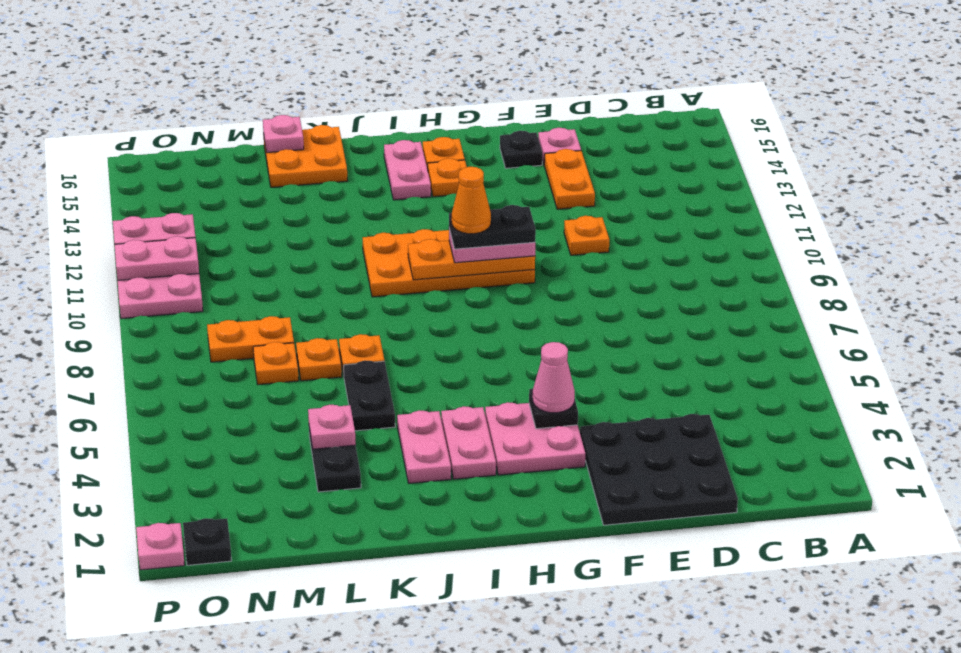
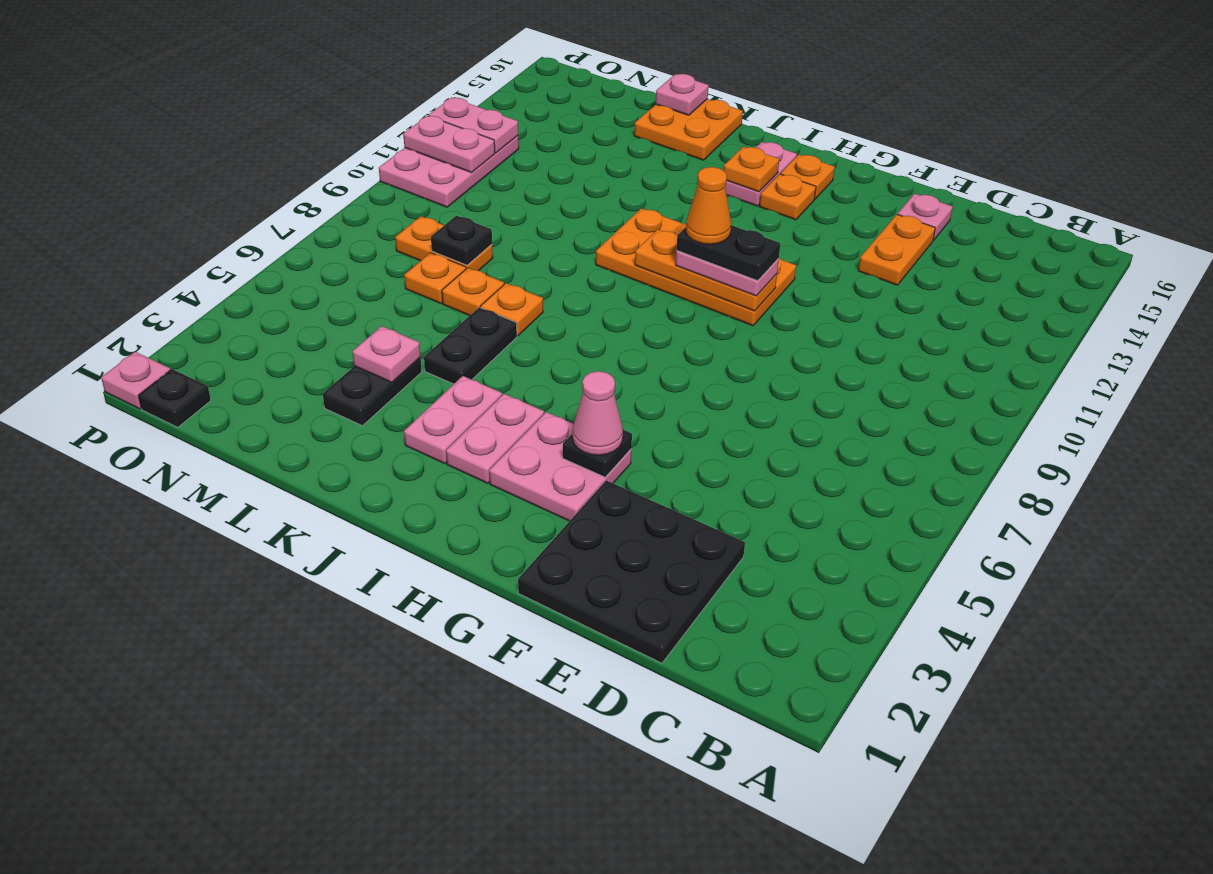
orange plate E11 level 1 -> orange plate I14 level 2
black plate F15 level 1 -> black plate M8 level 2

